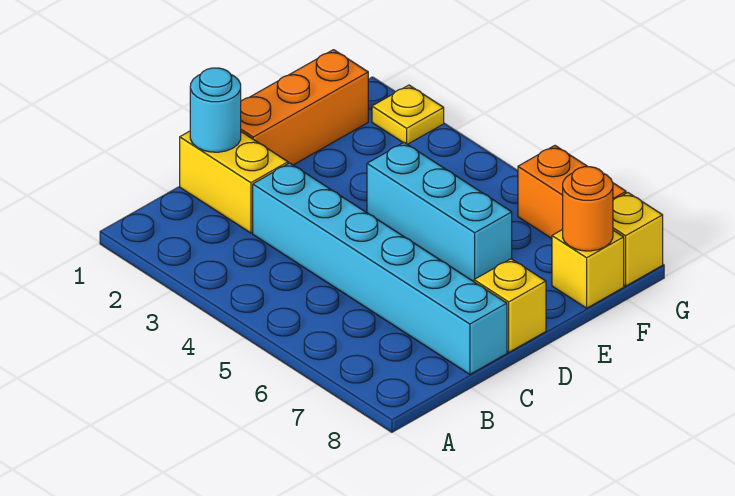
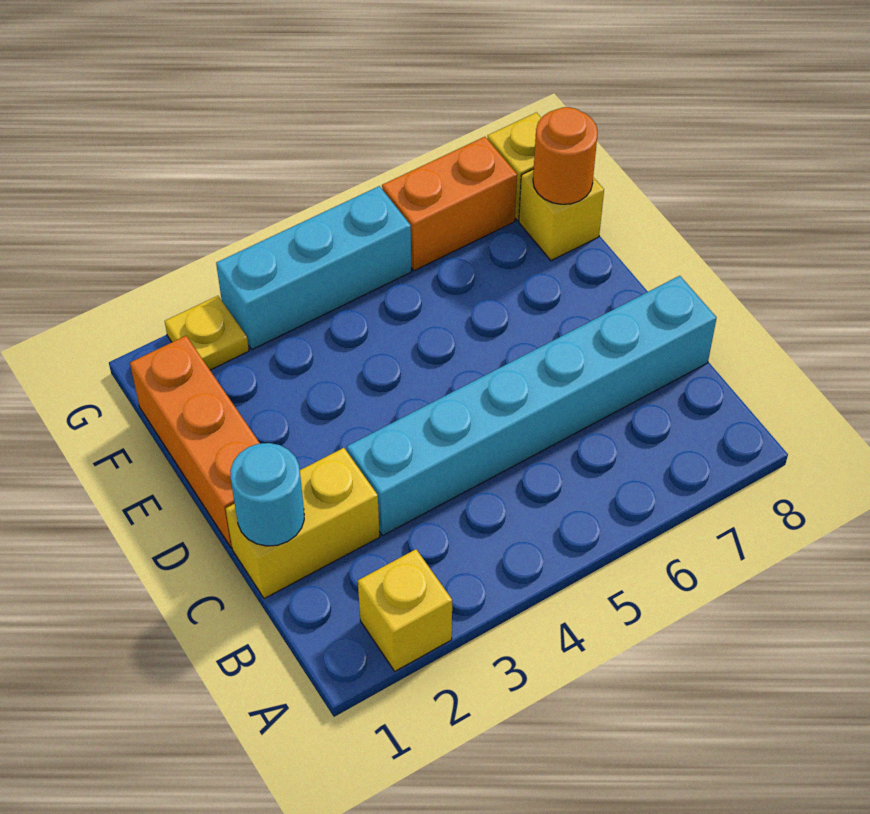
yellow brick D8 level 1 -> yellow brick A2 level 1
cyan brick E4:E6 level 1 -> cyan brick G3:G5 level 1

